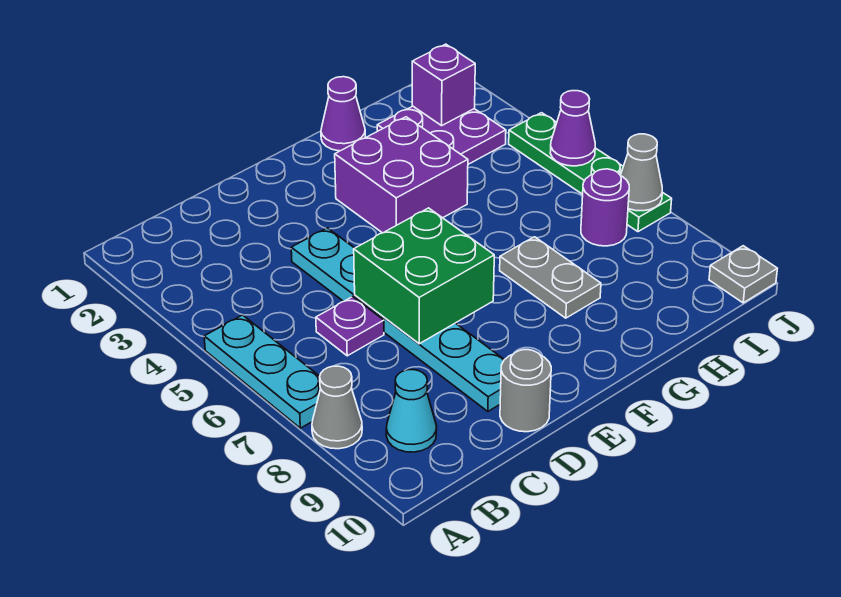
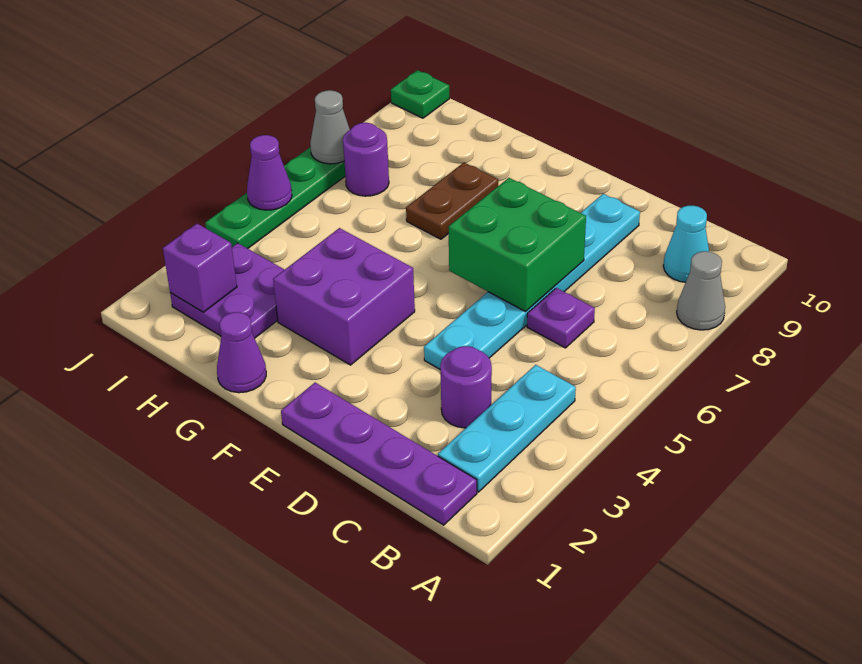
cyan plate A5:A7 level 1 -> cyan plate B2:B4 level 1
none -> purple plate B1:E1 level 1
none -> purple round brick C3 level 1
grey round brick D10 level 1 -> none
grey plate G7:G8 level 1 -> brown plate G7:G8 level 1
grey plate J10 level 1 -> green plate J10 level 1

